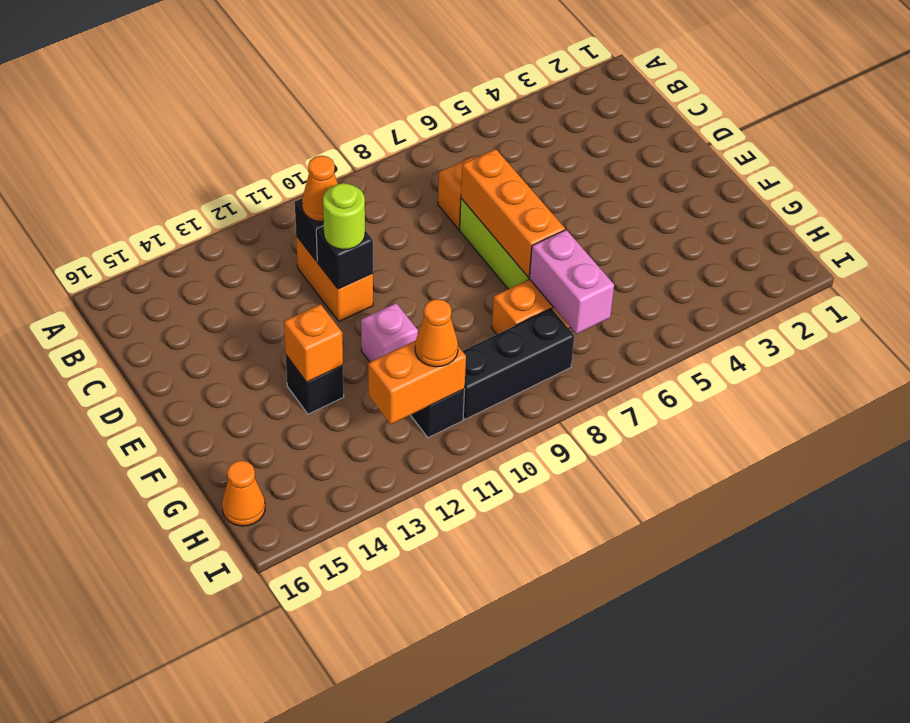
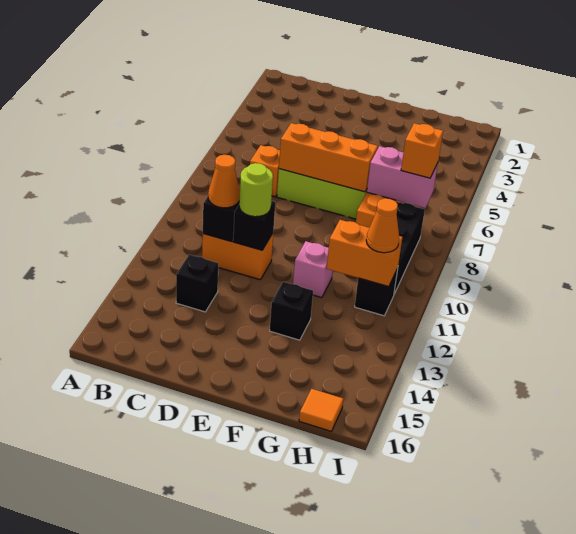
none -> black brick C13 level 1
orange brick F13 level 2 -> orange brick H7 level 3
orange brick H11:H12 level 2 -> orange brick G11:H11 level 2
orange cone H16 level 1 -> orange tile H16 level 1

